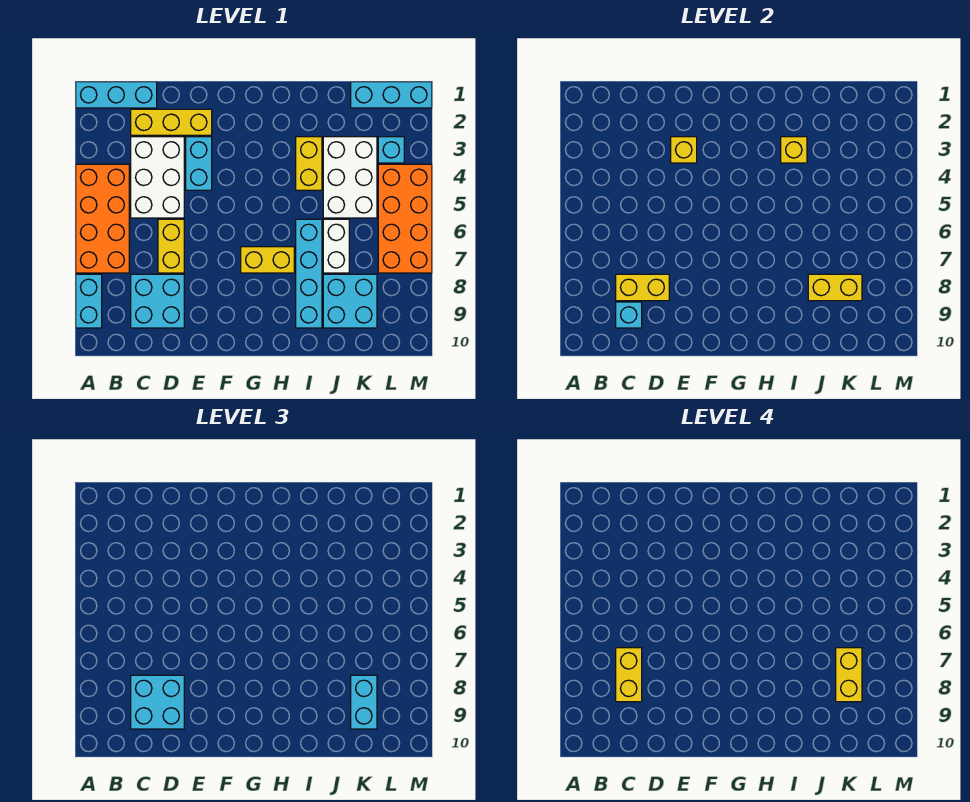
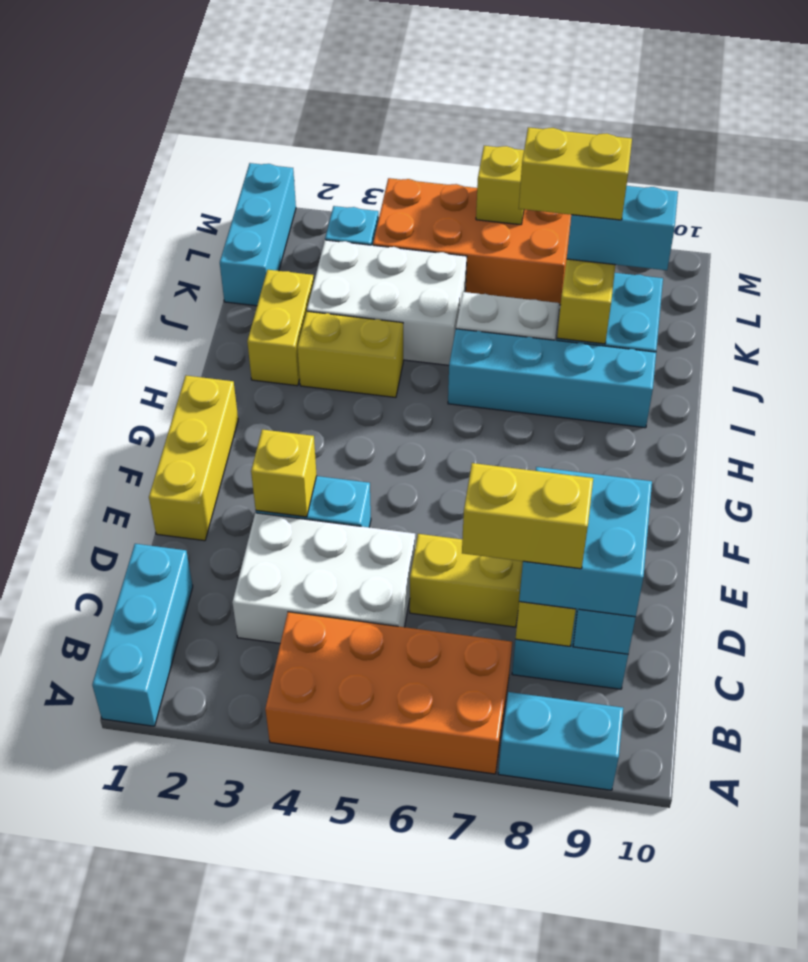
yellow brick C2:E2 level 1 -> yellow brick E1:G1 level 1
yellow brick G7:H7 level 1 -> yellow brick I2:J2 level 1
yellow brick I3 level 2 -> yellow brick M6 level 2

